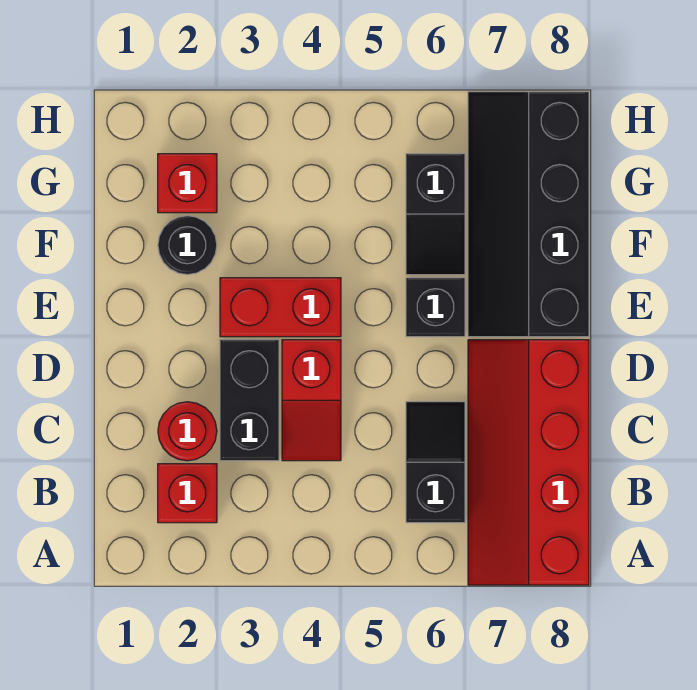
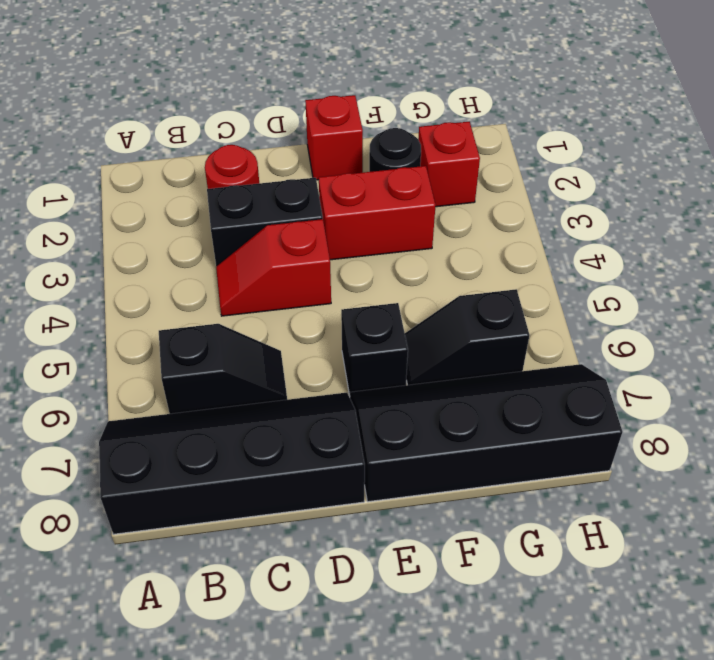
red slope A7:D8 level 1 top 8 -> black slope A7:D8 level 1 top 8
red brick B2 level 1 -> red brick E1 level 1
red brick E3:E4 level 1 -> red brick E3:F3 level 1

